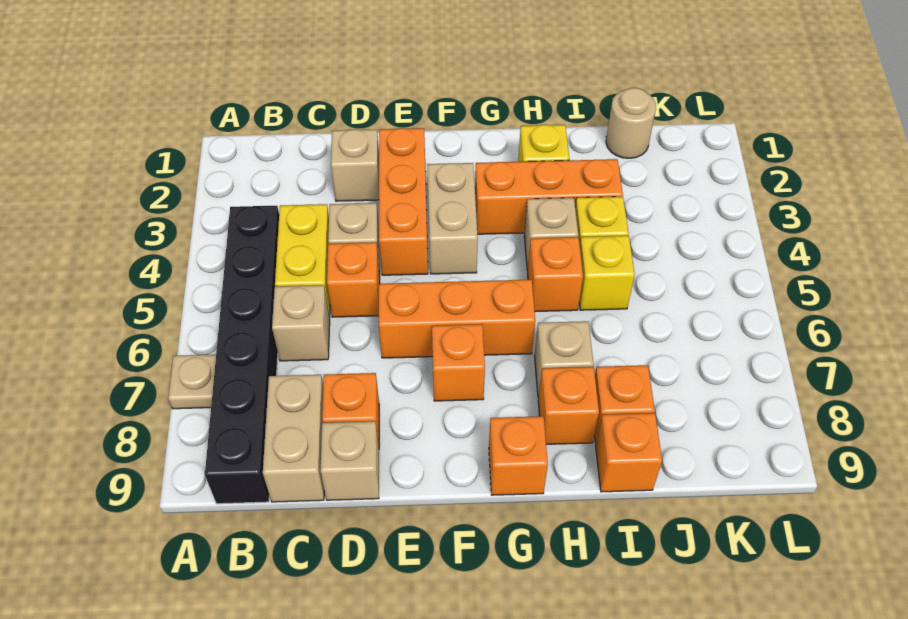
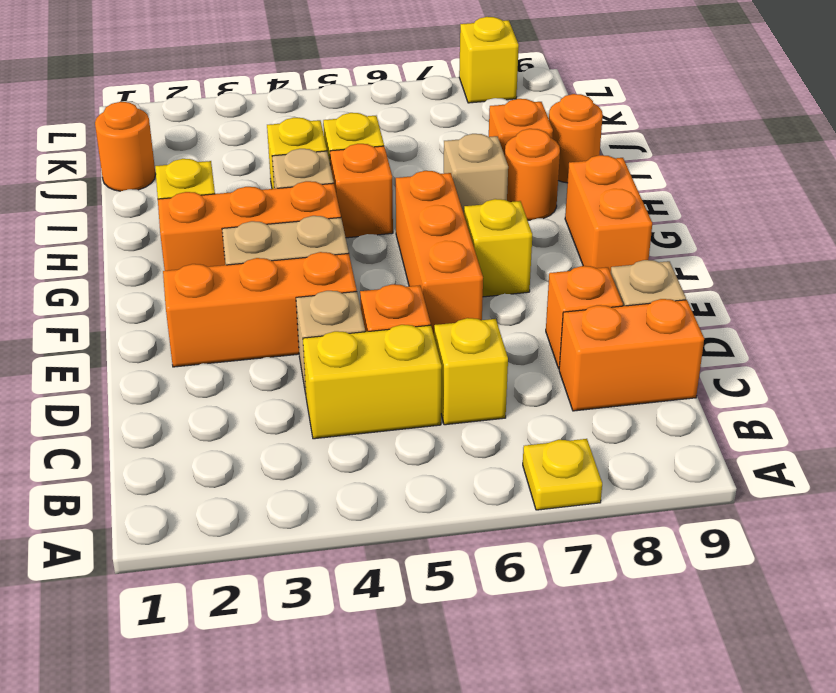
tan plate A7 level 1 -> yellow plate A7 level 1
black brick B4:B9 level 1 -> none
tan brick C6 level 1 -> yellow brick C6 level 1
tan brick C8:C9 level 1 -> orange brick C8:C9 level 1
tan brick D2 level 1 -> none
orange brick F7 level 1 -> yellow brick F7 level 1
orange brick G3:I3 level 1 -> orange brick G2:G4 level 1
orange brick G9 level 1 -> orange brick F9:G9 level 1
orange brick H8 level 1 -> orange round brick H8 level 1
orange brick I9 level 1 -> orange round brick I9 level 1
tan round brick J1 level 1 -> orange round brick J1 level 1
none -> yellow brick L8 level 1

